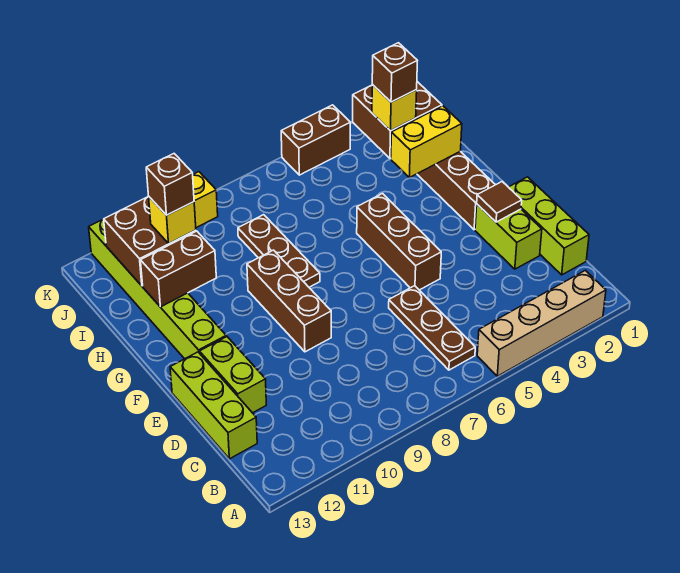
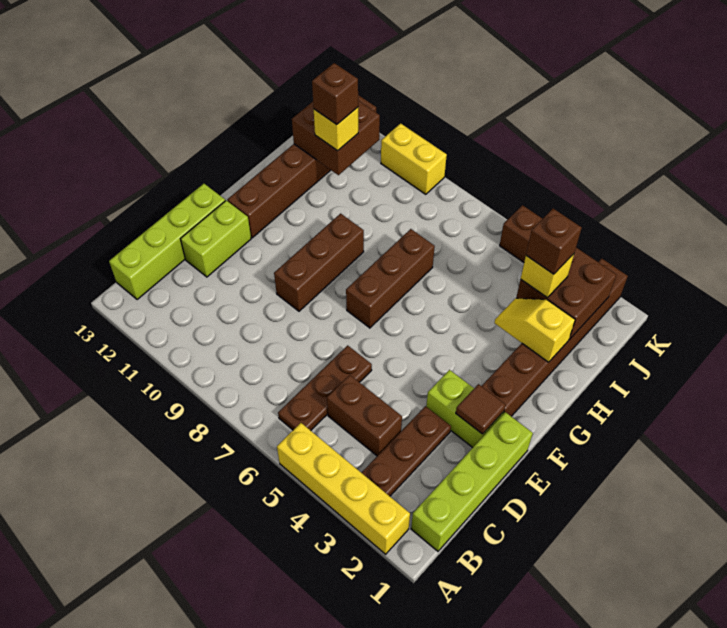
tan brick A2:A5 level 1 -> yellow brick A2:A5 level 1
lime brick C1:E1 level 1 -> lime brick B1:E1 level 1
lime brick C13:E13 level 1 -> lime brick B13:E13 level 1
lime brick D2:E2 level 1 -> lime brick E2:E3 level 1
brown brick E5:G5 level 1 -> brown brick F7:H7 level 1
lime brick F12:K12 level 1 -> brown brick F12:K12 level 1
brown plate G8:I8 level 1 -> brown plate B3:D3 level 1
yellow brick H2:H3 level 2 -> yellow slope H2:H3 level 2 top 2
brown brick H11:H12 level 2 -> brown brick C4:C5 level 1

